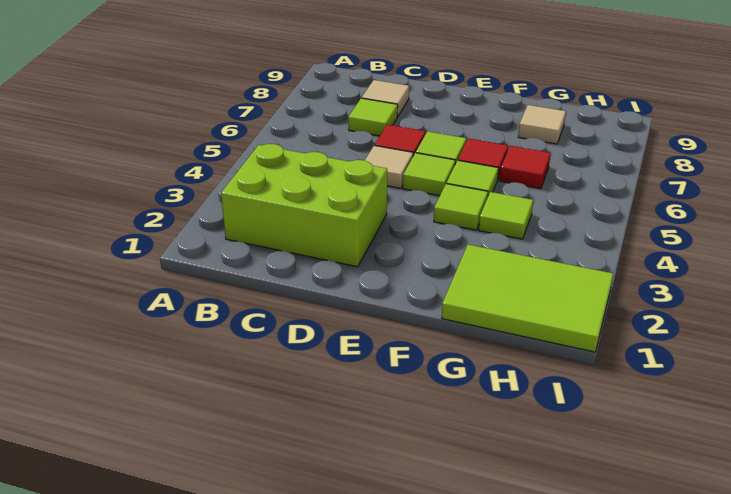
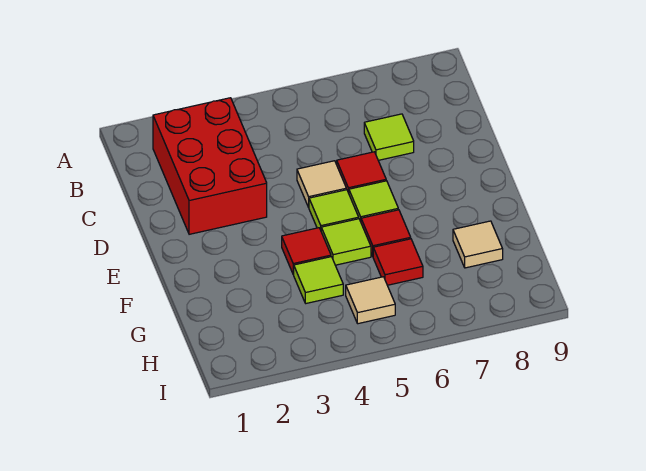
lime brick B2:D3 level 1 -> red brick B2:D3 level 1
tan tile C8 level 1 -> tan tile H5 level 1
lime tile F4 level 1 -> red tile F4 level 1
lime tile G1:I2 level 1 -> none

